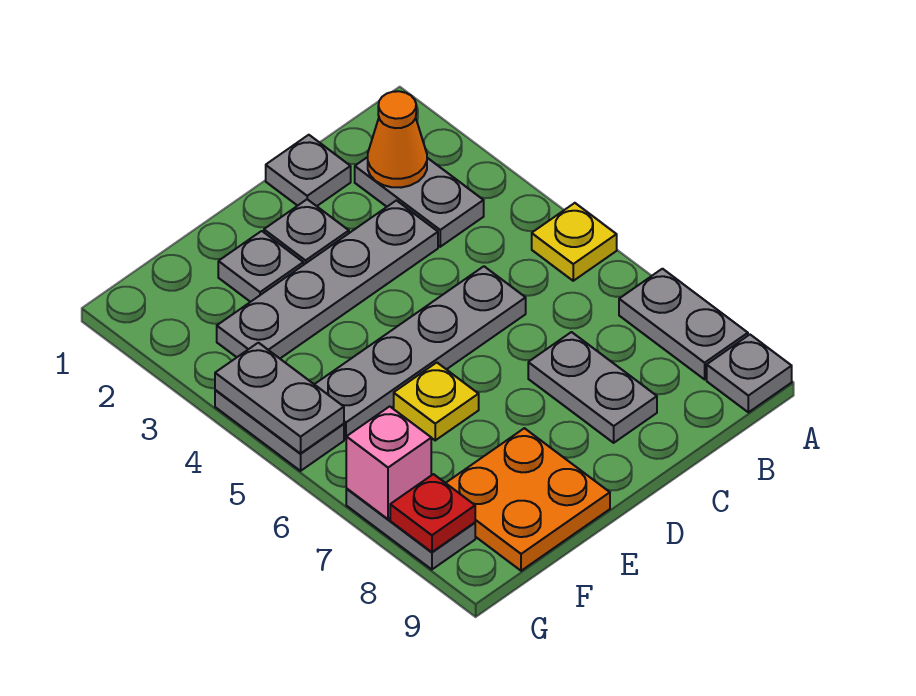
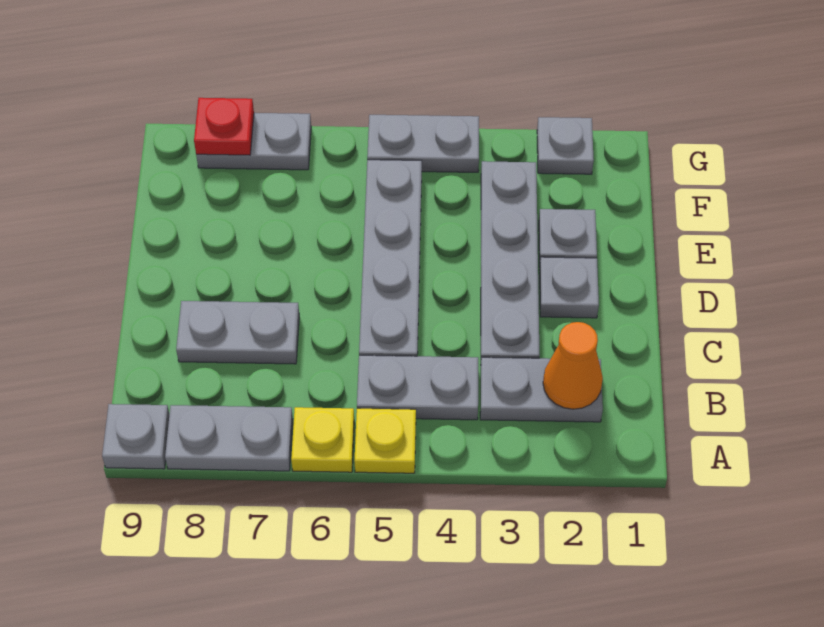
grey plate C1 level 1 -> grey plate G2 level 1
yellow plate E6 level 1 -> yellow plate A6 level 1
orange plate E8:F9 level 1 -> none
grey plate G4:G5 level 2 -> grey plate B4:B5 level 1
pink brick G7 level 2 -> none

